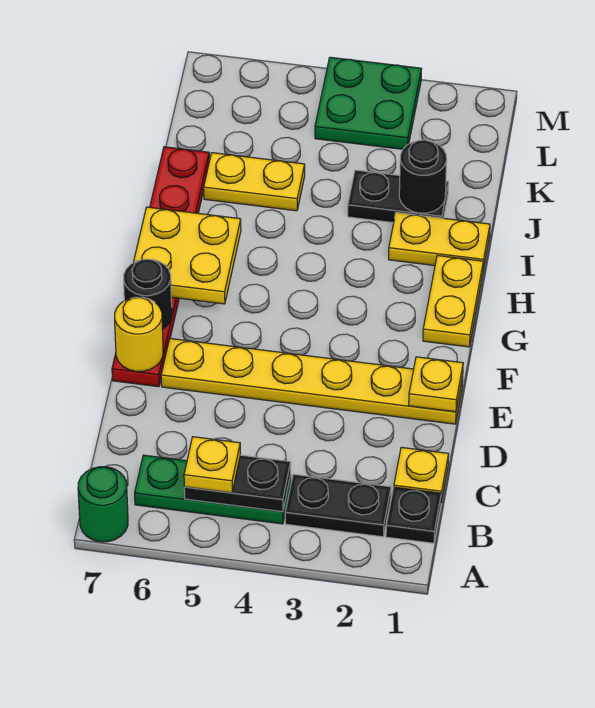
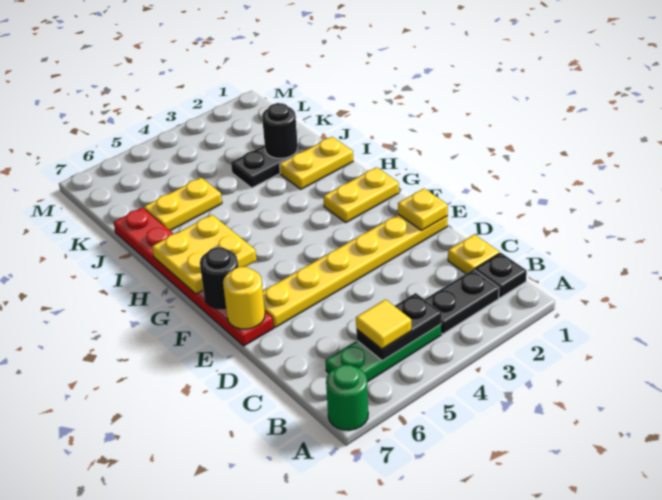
yellow plate B5 level 3 -> yellow tile B5 level 3
yellow plate G1:H1 level 1 -> yellow plate G1:G2 level 1
green plate L3:M4 level 1 -> none

